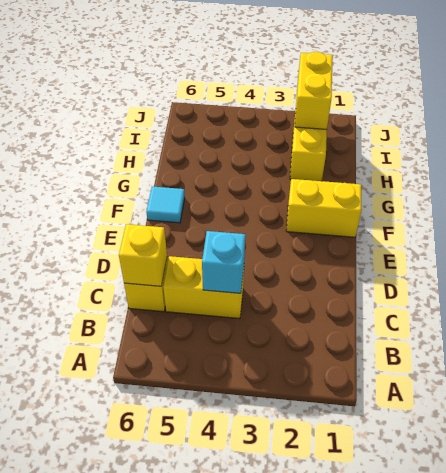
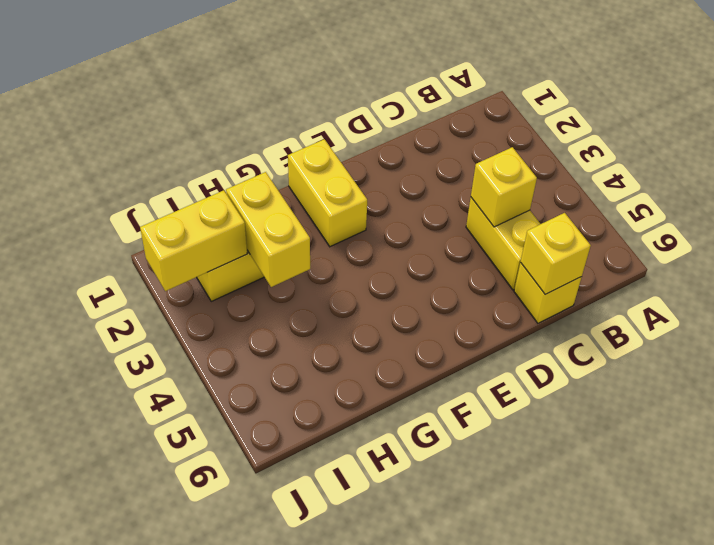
cyan brick C4 level 2 -> yellow brick C4 level 2
cyan tile F6 level 1 -> none
none -> yellow brick H2:H3 level 2

